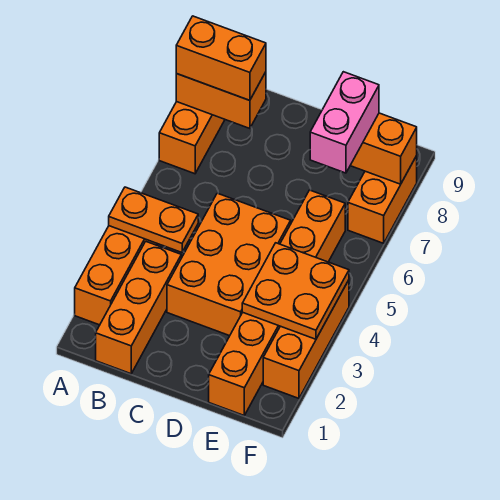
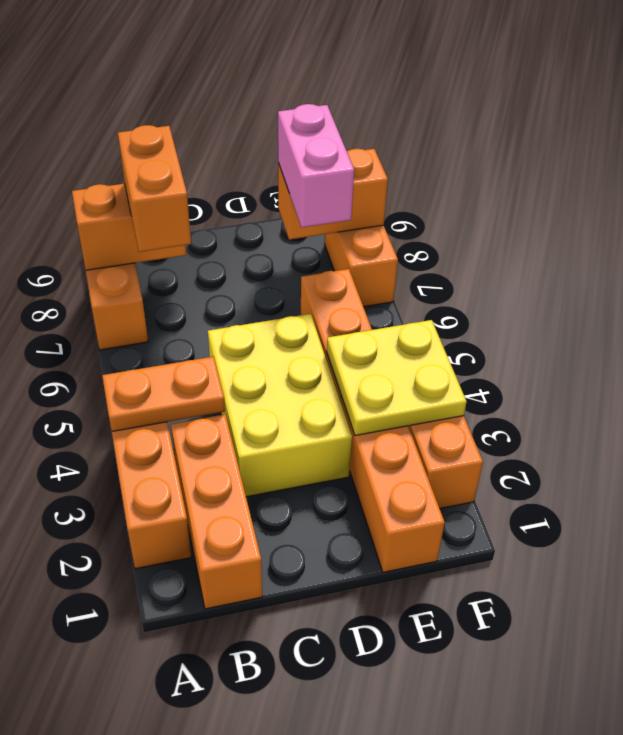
orange brick A8:B8 level 3 -> orange brick B7:B8 level 3
orange brick C3:D5 level 1 -> yellow brick C3:D5 level 1
orange plate E3:F4 level 2 -> yellow plate E3:F4 level 2

